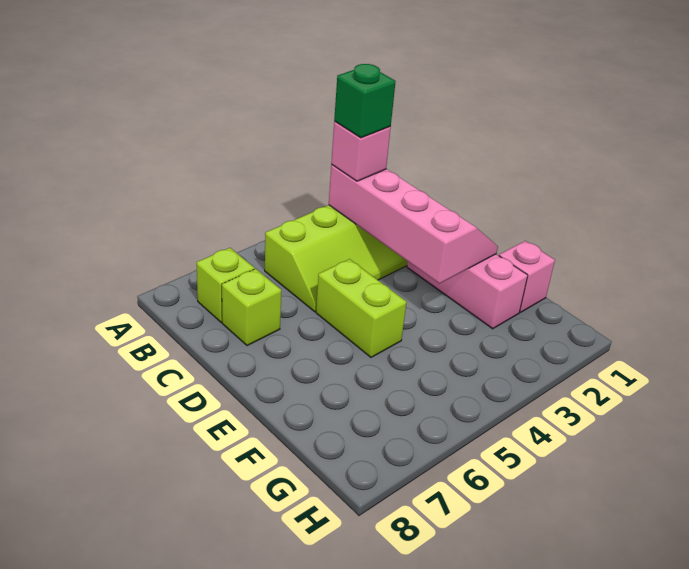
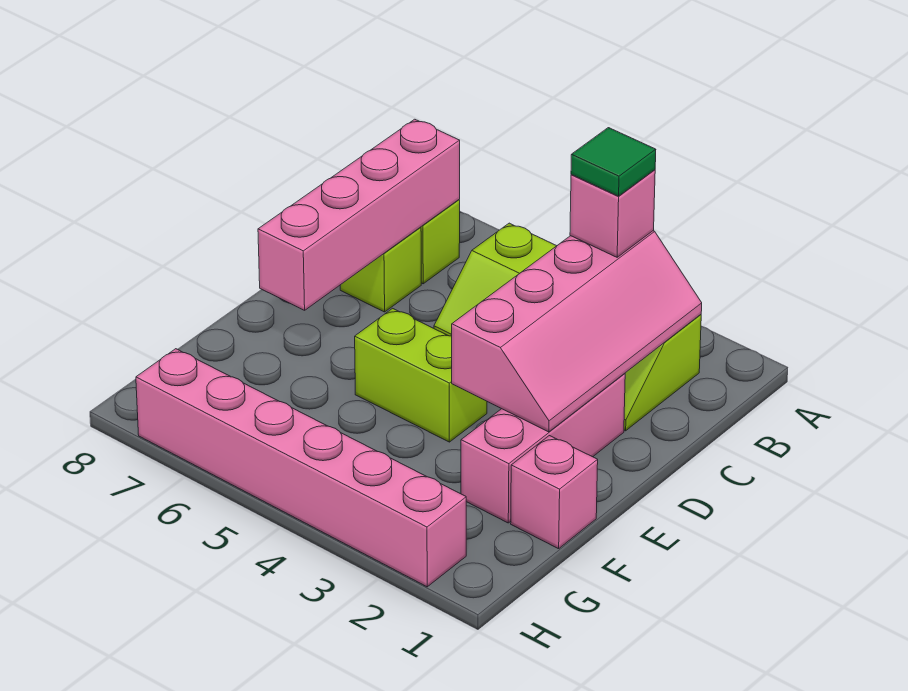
green brick B3 level 4 -> green tile B3 level 4
none -> pink brick B7:E7 level 2
lime brick D5:E5 level 1 -> lime brick E4:E5 level 1
none -> pink brick H2:H7 level 1

